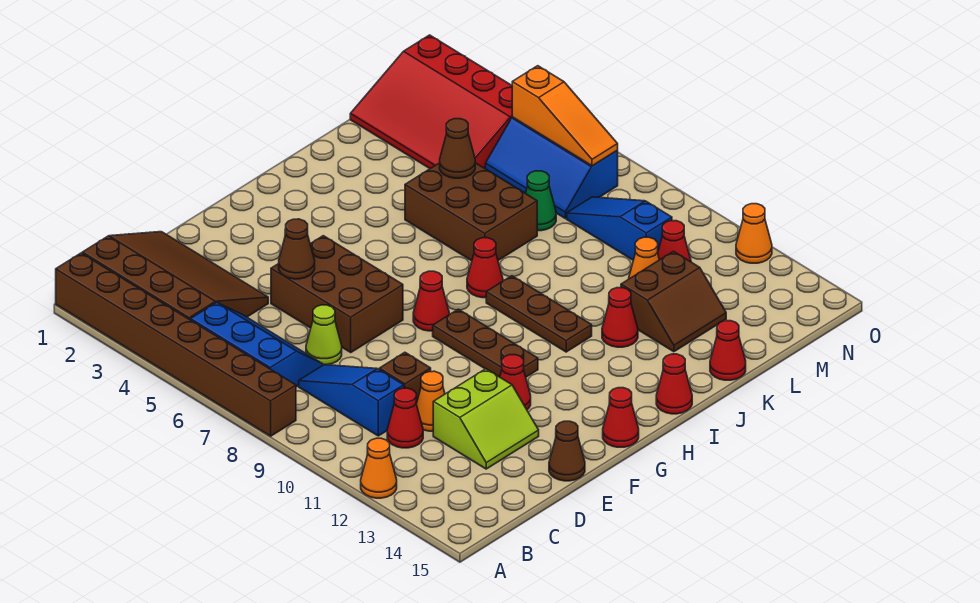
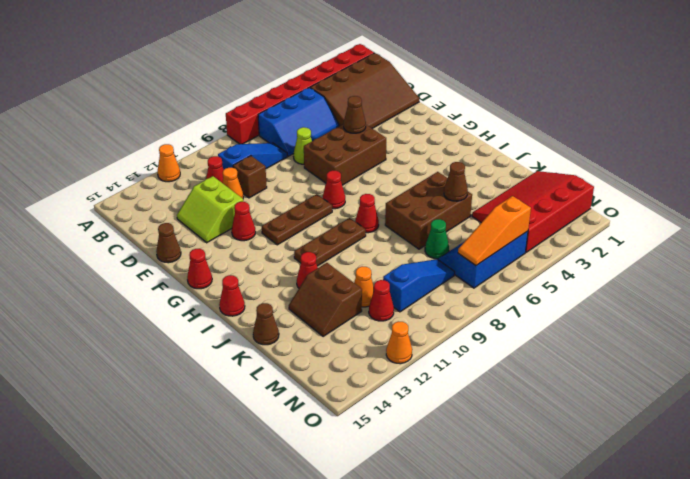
brown brick A1:A8 level 1 -> red brick A1:A8 level 1
red cone K15 level 1 -> brown cone K15 level 1

